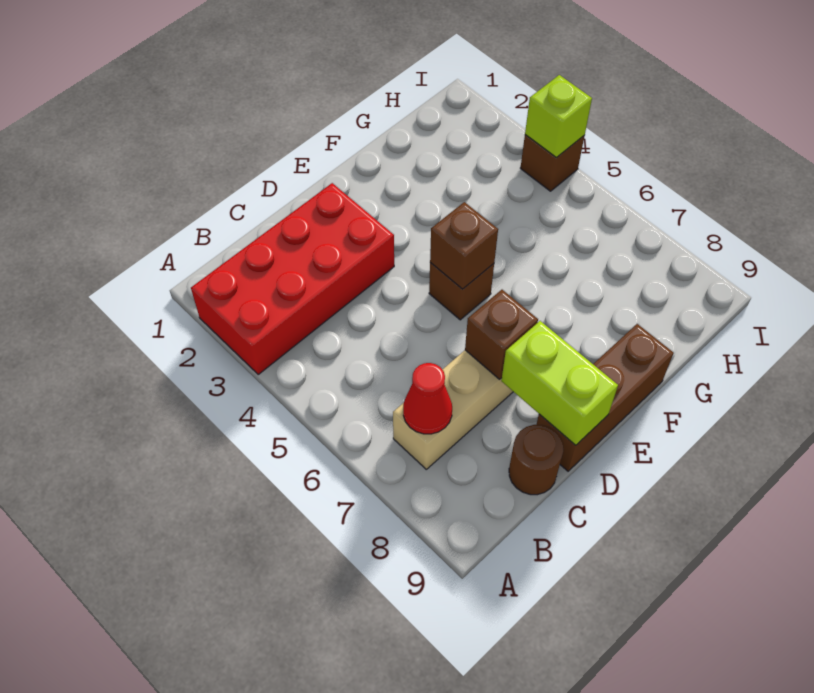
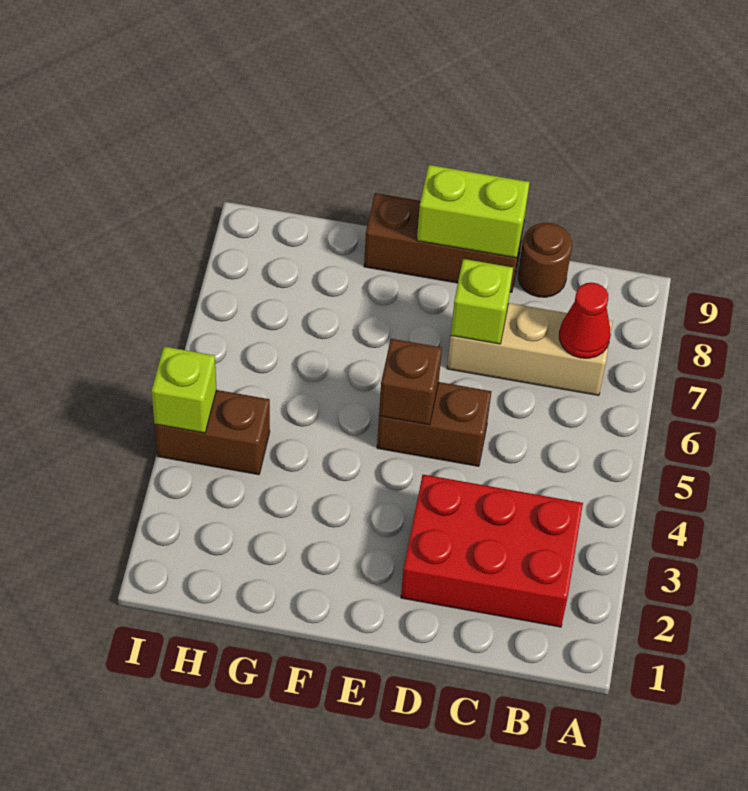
red brick A2:D3 level 1 -> red brick B2:D3 level 1
brown brick D7 level 2 -> lime brick D7 level 2
lime brick D8:D9 level 2 -> lime brick D9:E9 level 2
brown brick E5 level 1 -> brown brick D5:E5 level 1
brown brick I4 level 1 -> brown brick H4:I4 level 1

